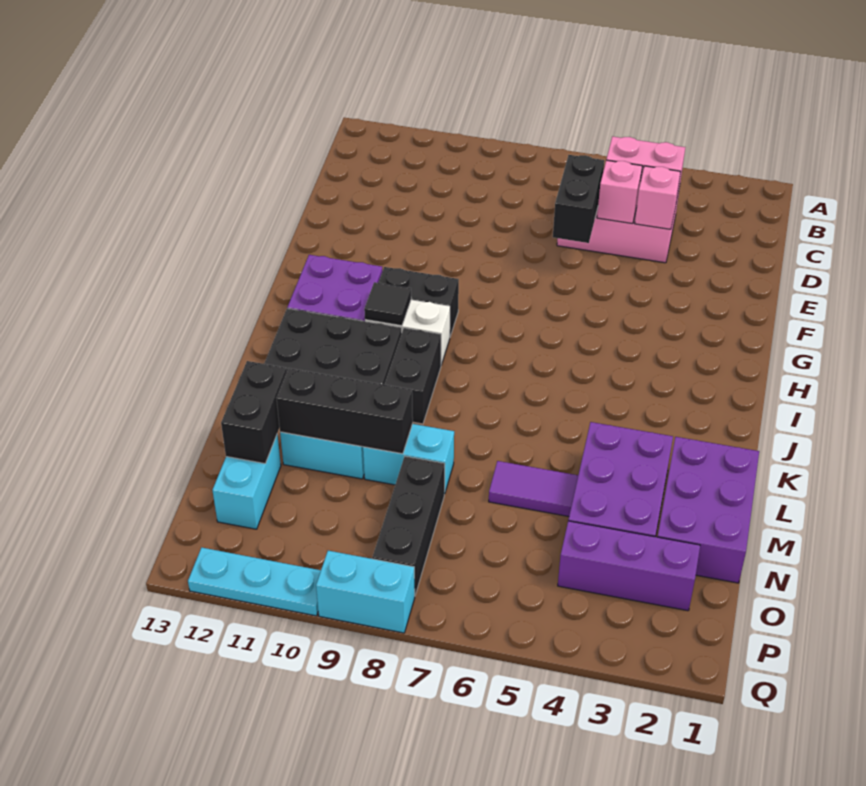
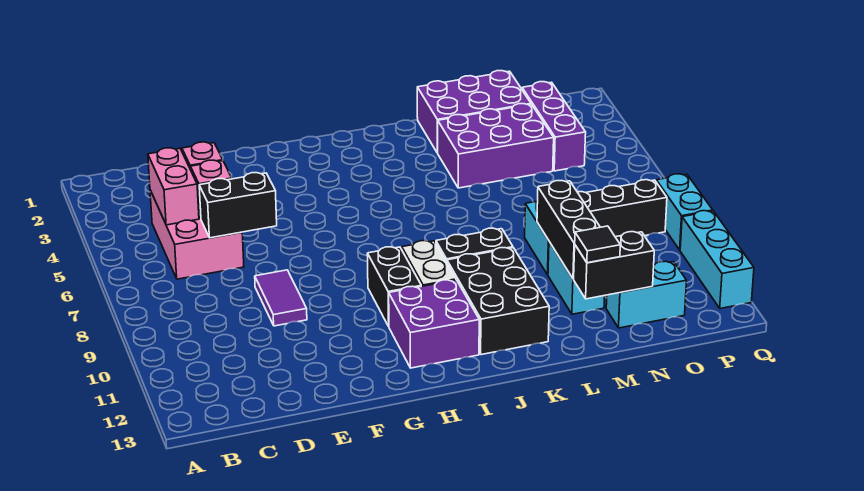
black tile I10 level 2 -> black tile M12 level 3
purple tile M5:M6 level 1 -> purple tile E8:E9 level 1
cyan plate Q10:Q12 level 1 -> cyan brick Q10:Q12 level 1

